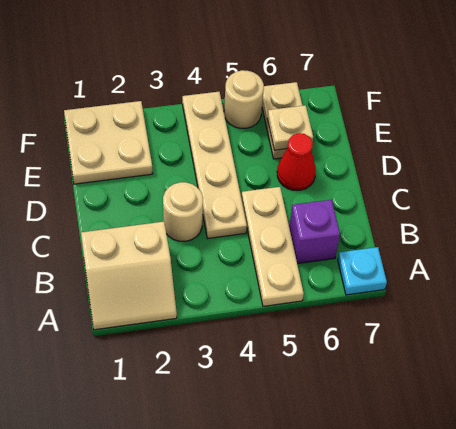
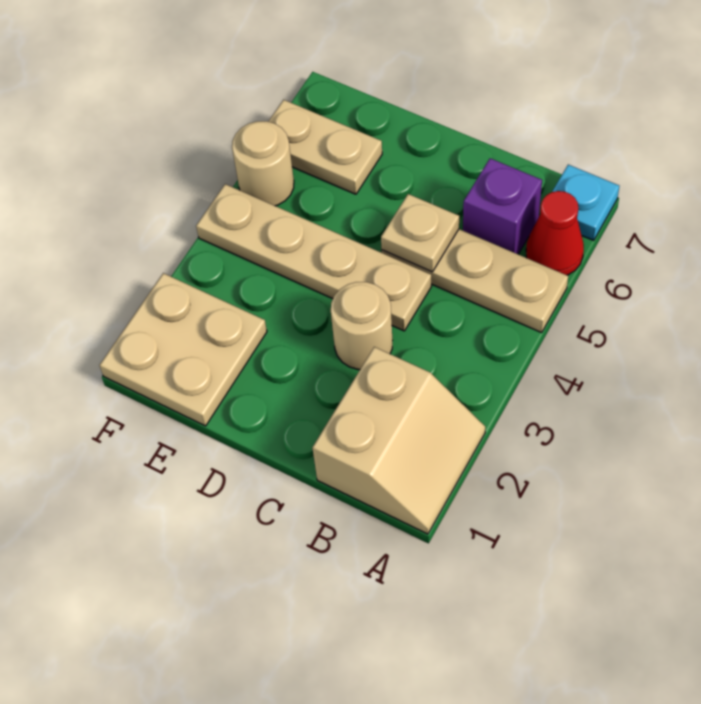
red cone D6 level 1 -> red cone A6 level 1
tan plate E6 level 2 -> tan plate C5 level 2

